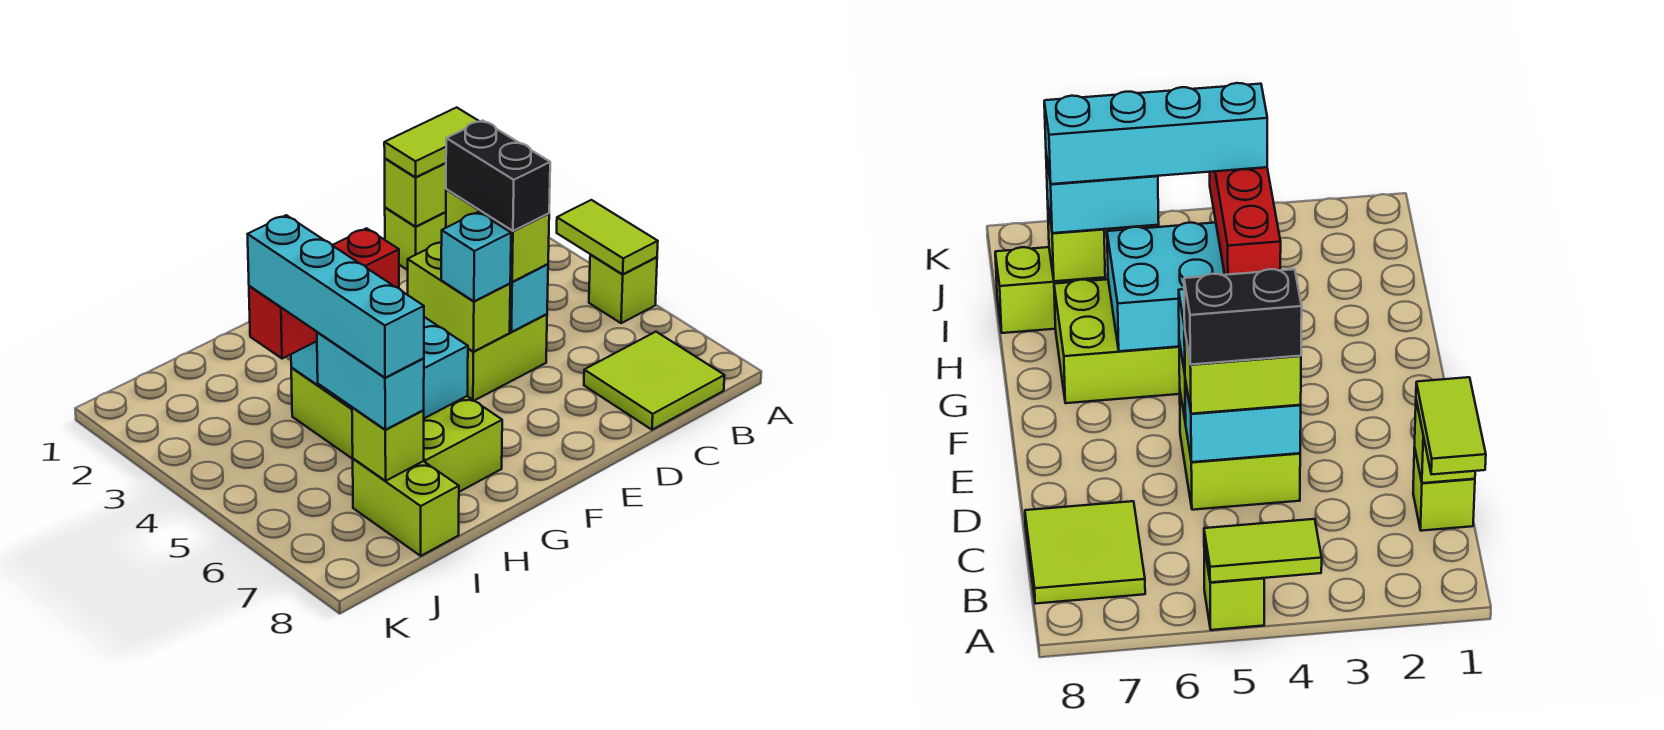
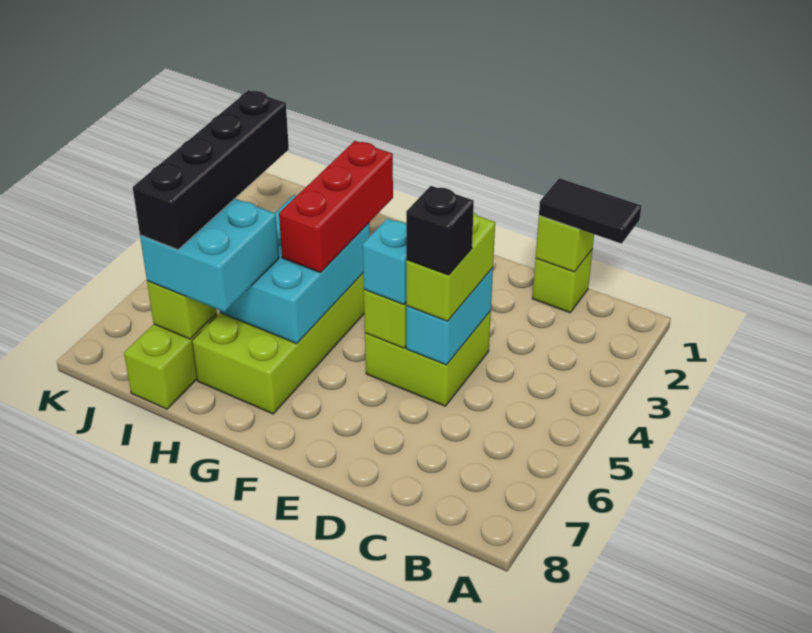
lime tile A4:A5 level 2 -> none
lime brick A5 level 1 -> none
lime tile B1:C1 level 3 -> black tile B1:C1 level 3
lime tile B7:C8 level 1 -> none
black brick D4:D5 level 4 -> black brick D5 level 4
red brick G4:I4 level 3 -> red brick G3:G5 level 3
cyan brick I4:I7 level 4 -> black brick I4:I7 level 4
cyan brick I6:I7 level 3 -> cyan brick H6:I7 level 3

